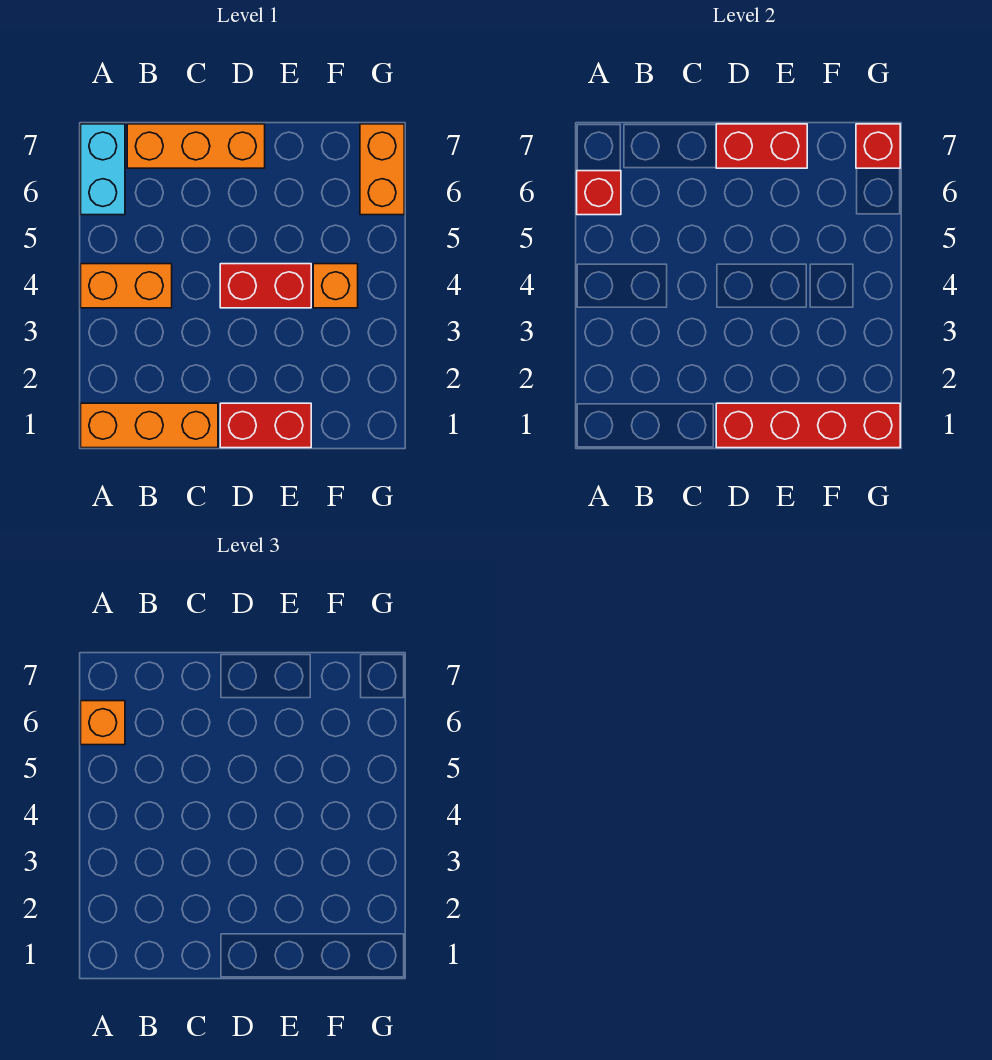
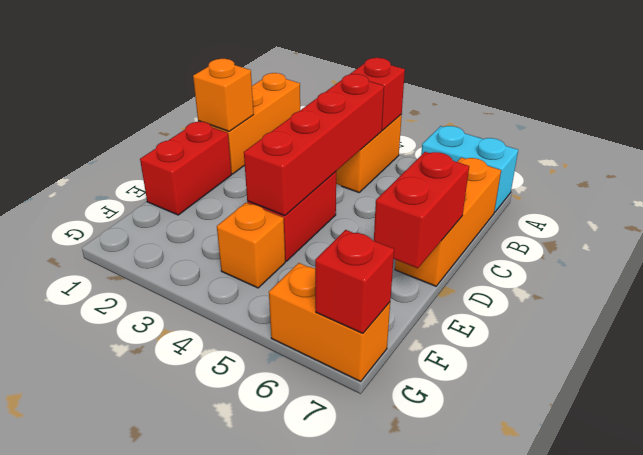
red brick A6 level 2 -> red brick A4 level 2
orange brick A6 level 3 -> orange brick C1 level 2
red brick D1:G1 level 2 -> red brick B4:E4 level 2

